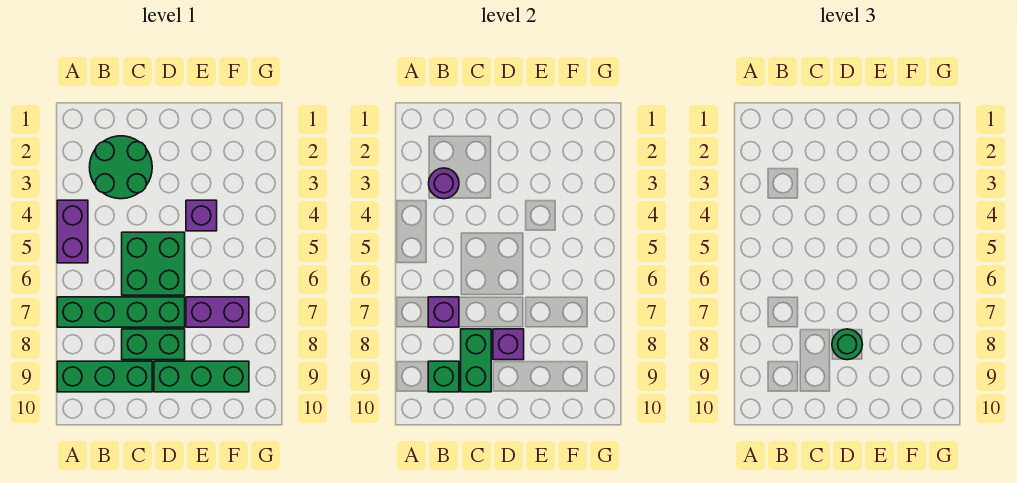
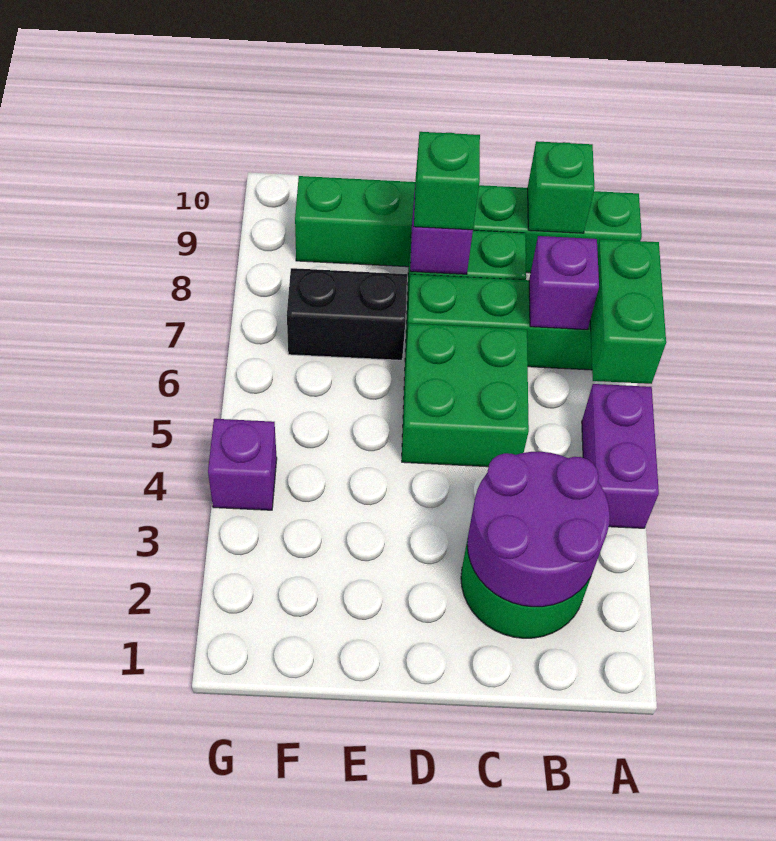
purple round brick B3 level 2 -> purple round brick B2:C3 level 2
green brick C8:C9 level 2 -> green brick A6:A7 level 2
green round brick D8 level 3 -> green brick D8 level 3
purple brick E4 level 1 -> purple brick G4 level 1
purple brick E7:F7 level 1 -> black brick E7:F7 level 1

